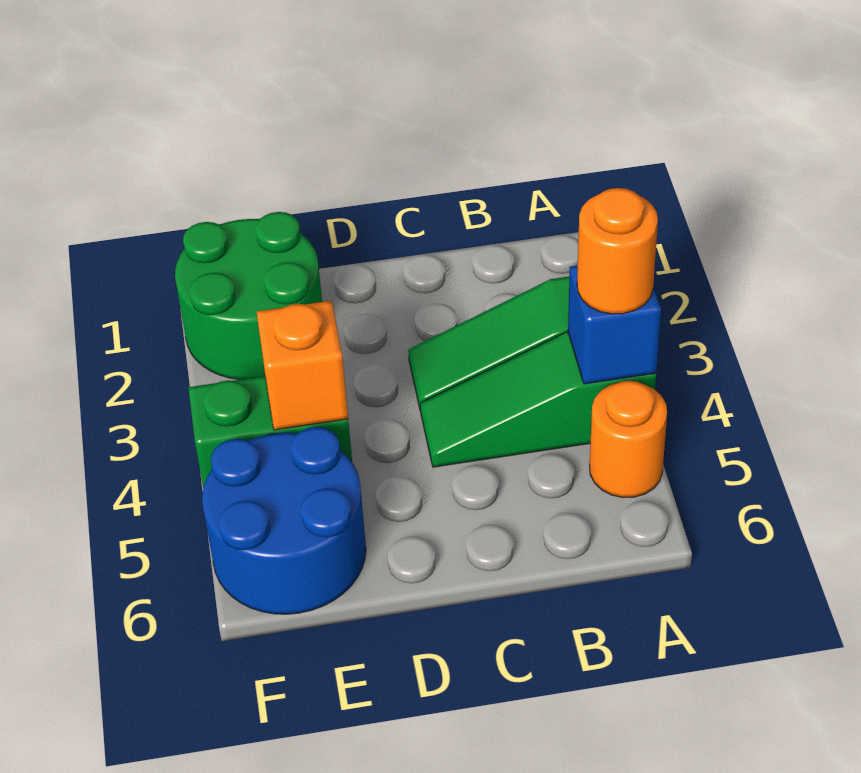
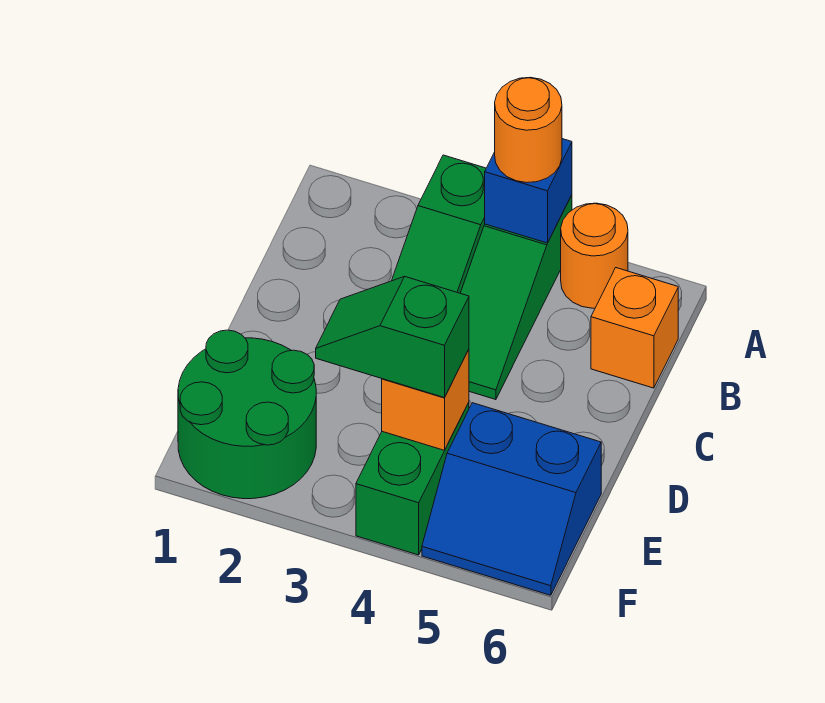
none -> orange brick B6 level 1
none -> green slope E3:E4 level 3 top 4
blue round brick E5:F6 level 1 -> blue slope E5:F6 level 1 top E

